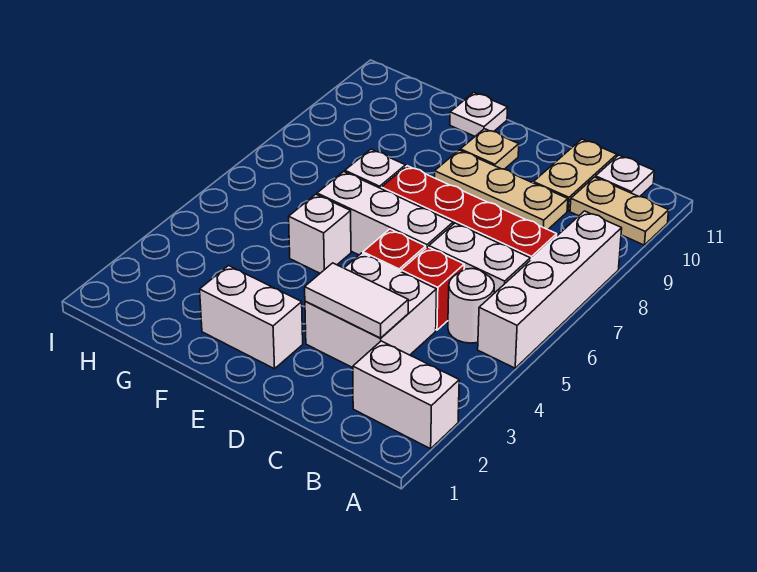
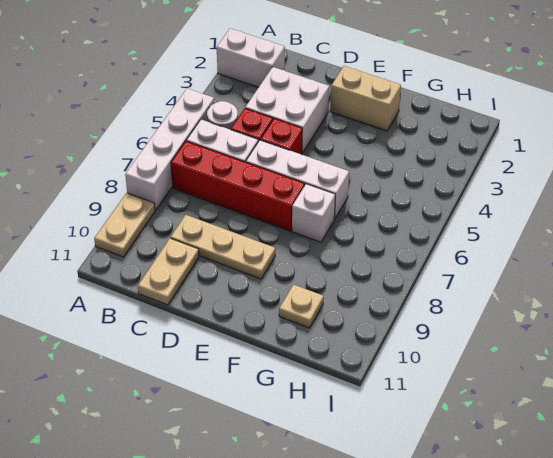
tan plate A10:B10 level 1 -> tan plate A9:A10 level 1
white plate B11 level 1 -> none
white tile C3:D3 level 2 -> none
white brick E2:F2 level 1 -> tan brick E2:F2 level 1
tan plate E10 level 1 -> tan plate G10 level 1
white brick F5 level 1 -> none
white plate F11 level 1 -> none

